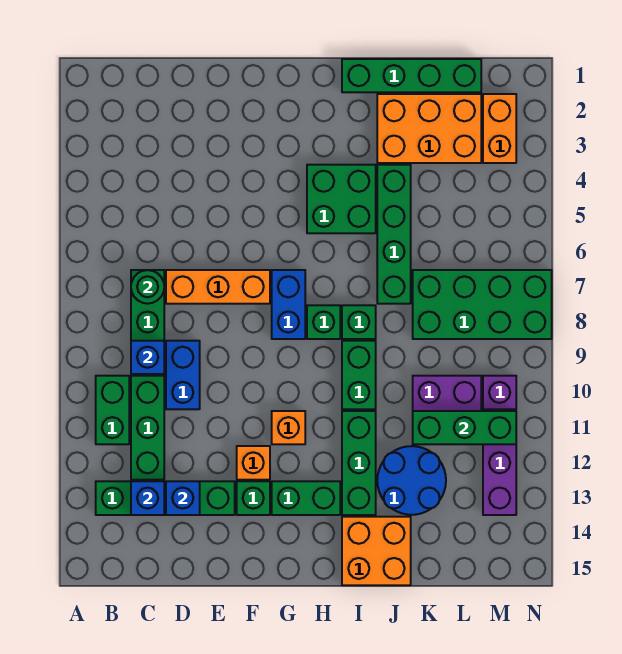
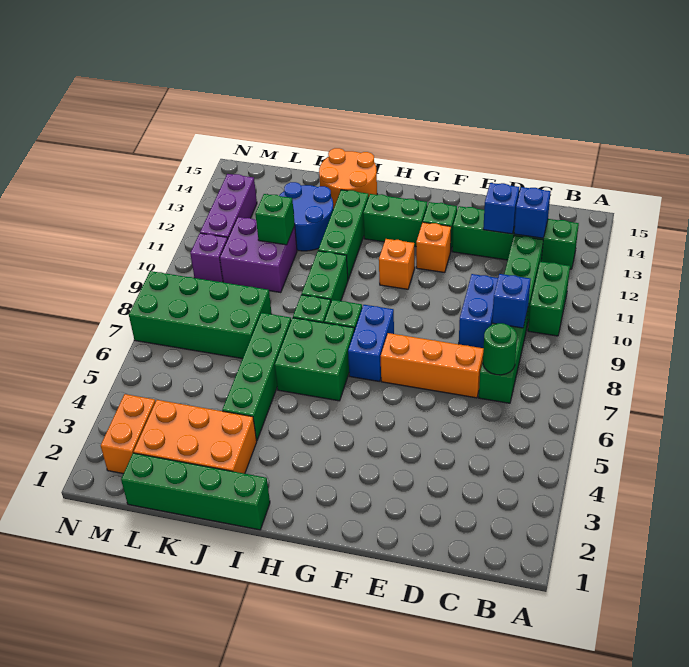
green brick H4:I5 level 1 -> green brick H6:I7 level 1
orange brick I14:J15 level 1 -> orange round brick I14:J15 level 1
green brick K11:M11 level 2 -> green brick K11 level 2

